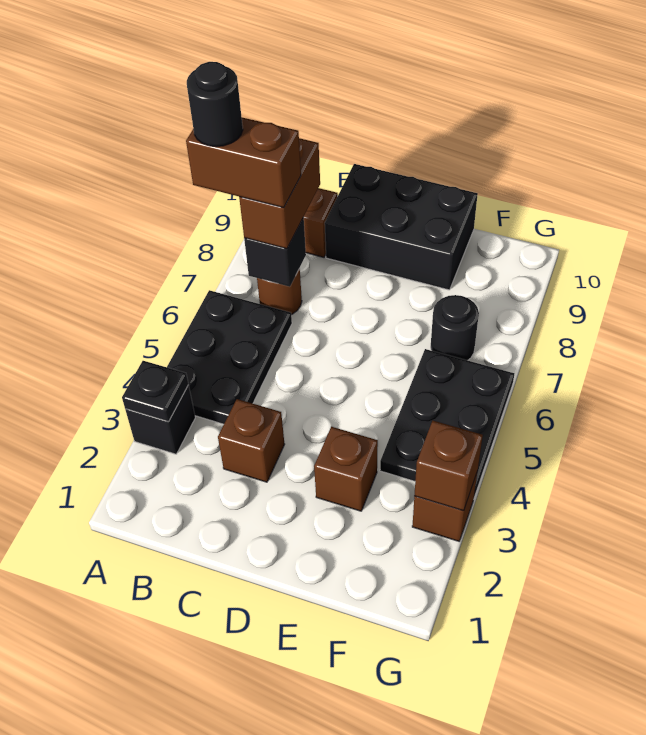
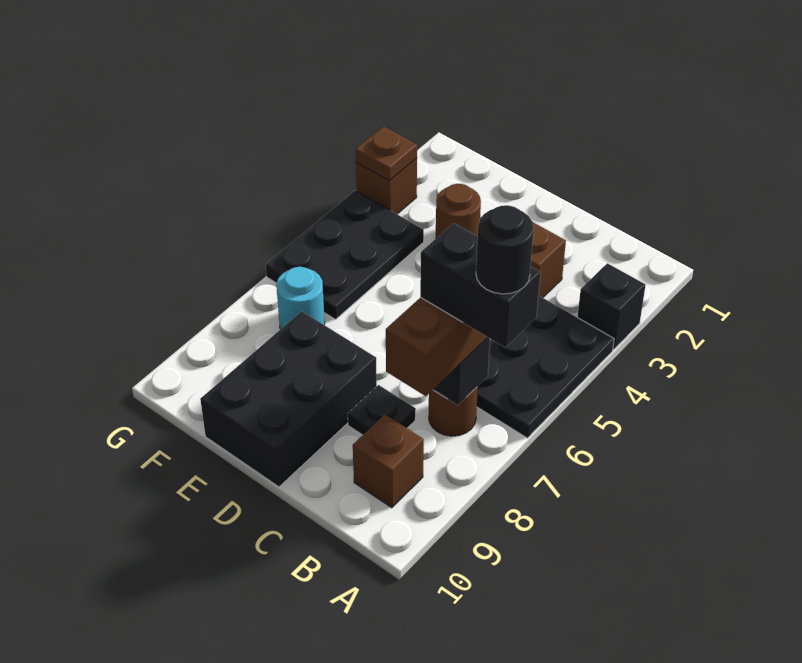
black plate A3 level 2 -> black plate C8 level 1
brown brick A7:B7 level 4 -> black brick A7:B7 level 4
black brick C9:E10 level 1 -> black brick D8:E10 level 1
brown brick E3 level 1 -> brown round brick E3 level 1
black round brick F7 level 1 -> cyan round brick F7 level 1
brown brick G3 level 2 -> brown plate G3 level 2

